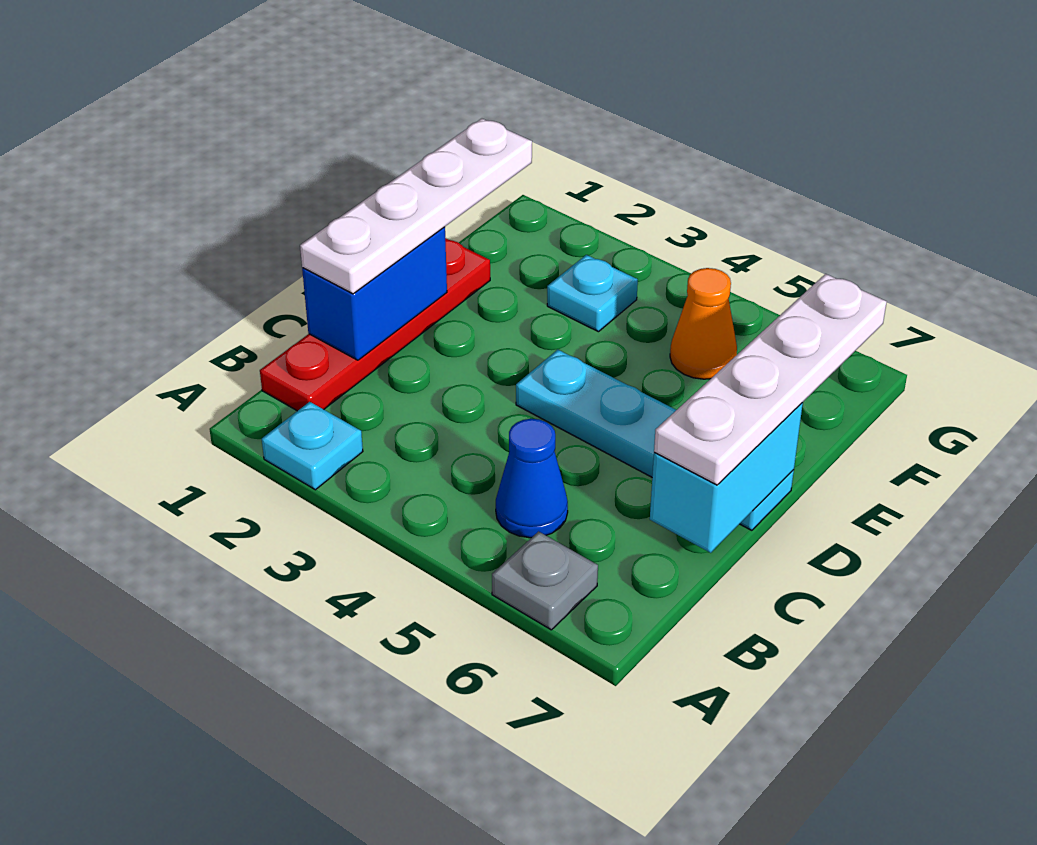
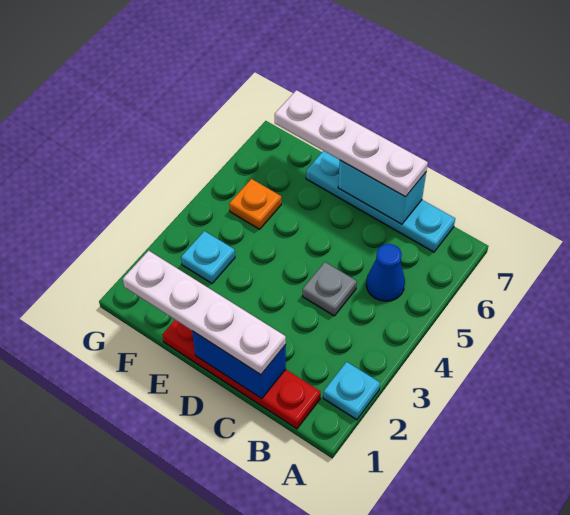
grey plate A6 level 1 -> grey plate C4 level 1
cyan plate D4:D7 level 1 -> cyan plate B7:E7 level 1
orange cone F5 level 1 -> orange plate F5 level 1

